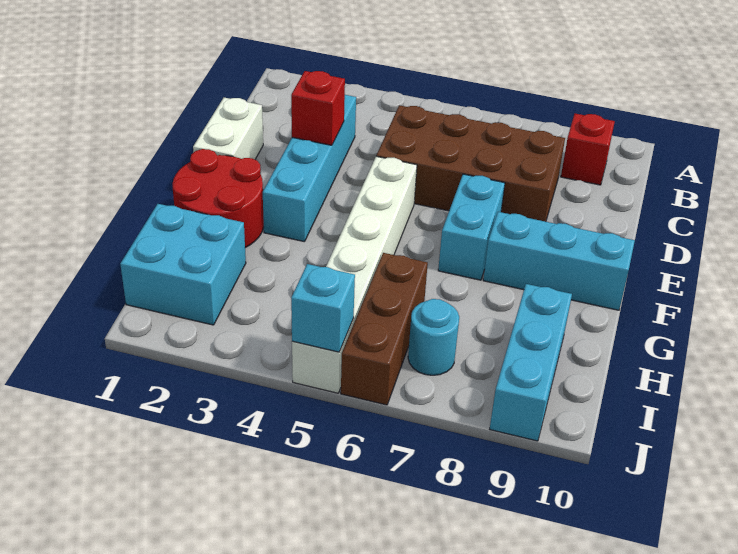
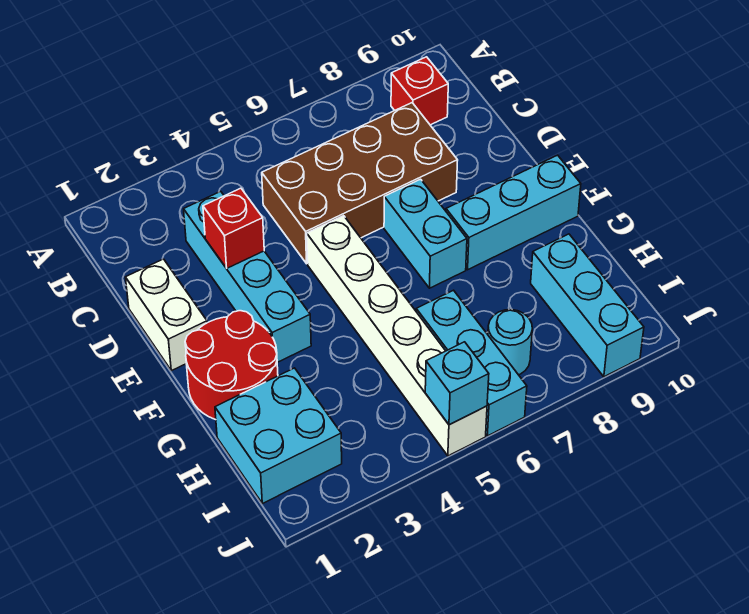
brown brick H6:J6 level 1 -> cyan brick H6:J6 level 1

